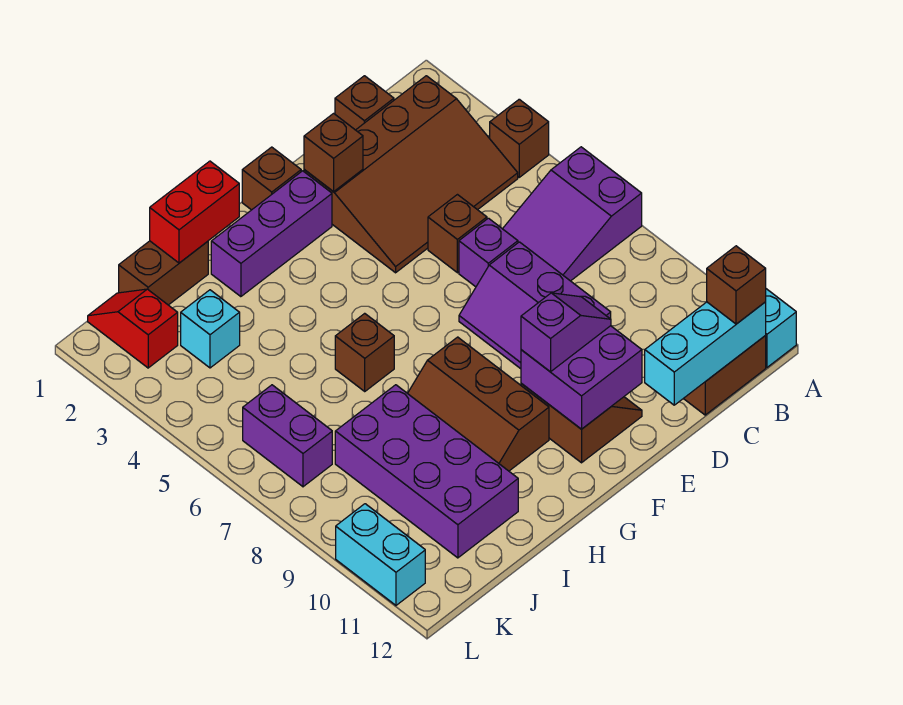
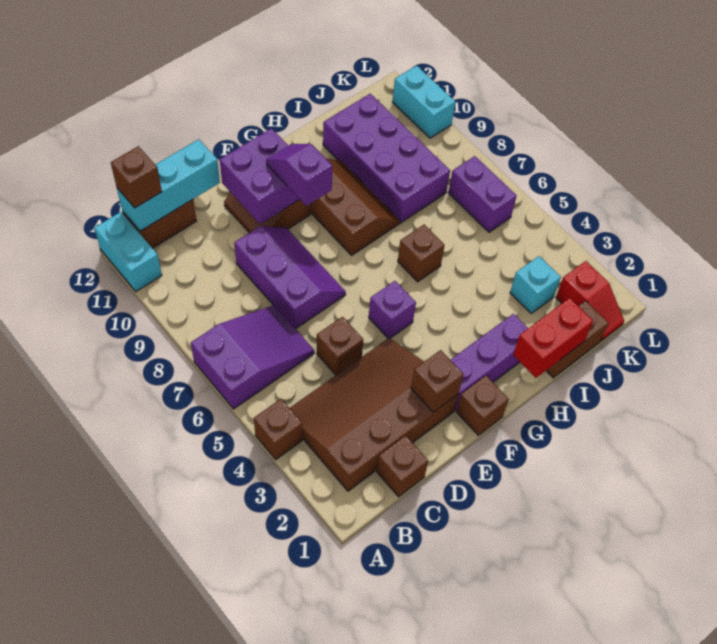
purple brick D6 level 1 -> purple brick F5 level 1
purple slope E10:F10 level 3 top F -> purple slope F9:F10 level 3 top 9

